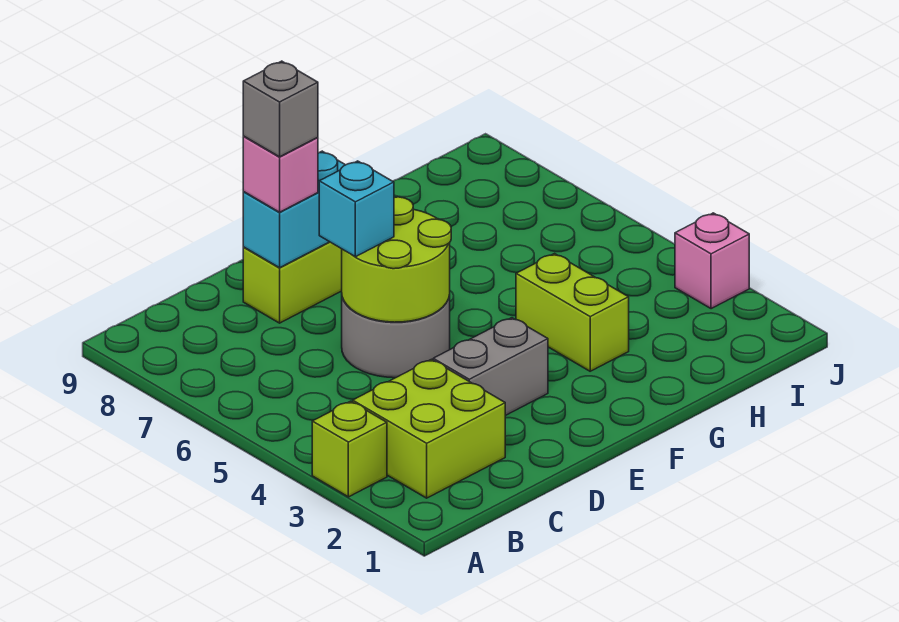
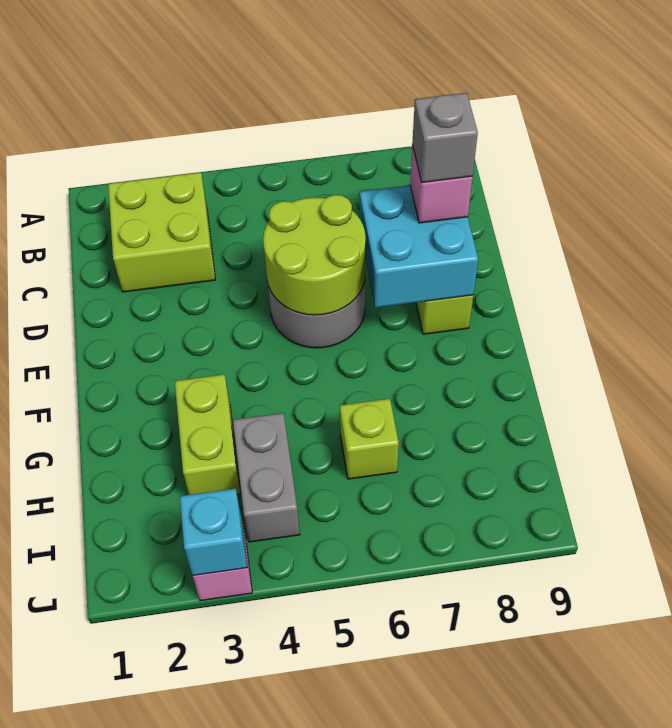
lime brick A3 level 1 -> lime brick H6 level 1
grey brick D3:E3 level 1 -> grey brick H4:I4 level 1
cyan brick D6 level 3 -> cyan brick J3 level 2
cyan brick D8:E8 level 2 -> cyan brick D7:E8 level 2
lime brick G3:G4 level 1 -> lime brick G3:H3 level 1

